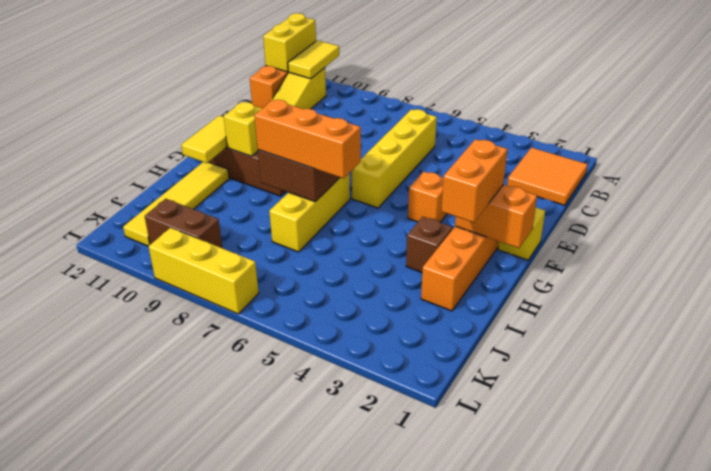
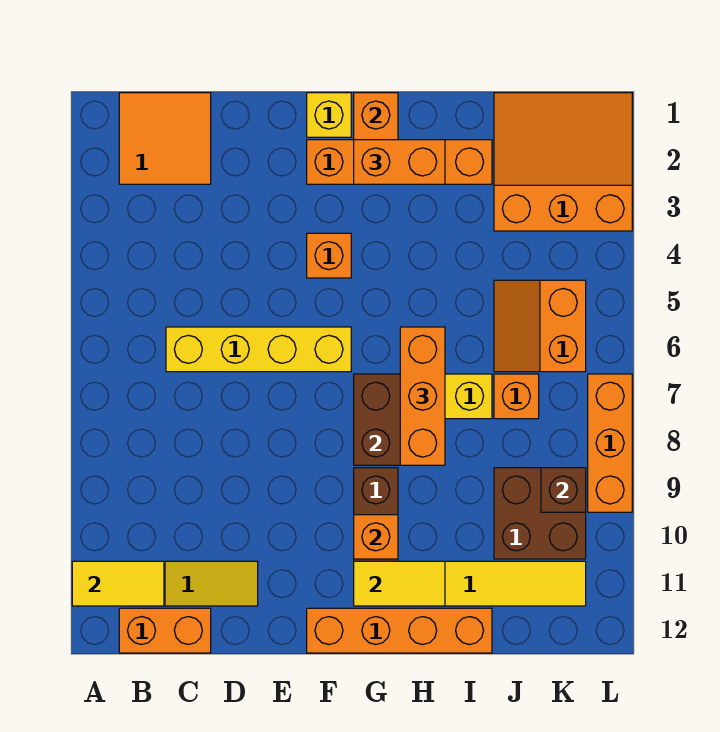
yellow brick A12:B12 level 2 -> none
none -> orange brick F12:I12 level 1
yellow brick G10 level 2 -> orange brick G10 level 2
brown brick H3 level 1 -> brown brick K9 level 2
none -> orange slope J1:L3 level 1 top 3
none -> orange slope J5:K6 level 1 top K
none -> orange brick J7 level 1
brown brick K9:K10 level 1 -> brown brick J9:K10 level 1
yellow brick L7:L9 level 1 -> orange brick L7:L9 level 1

